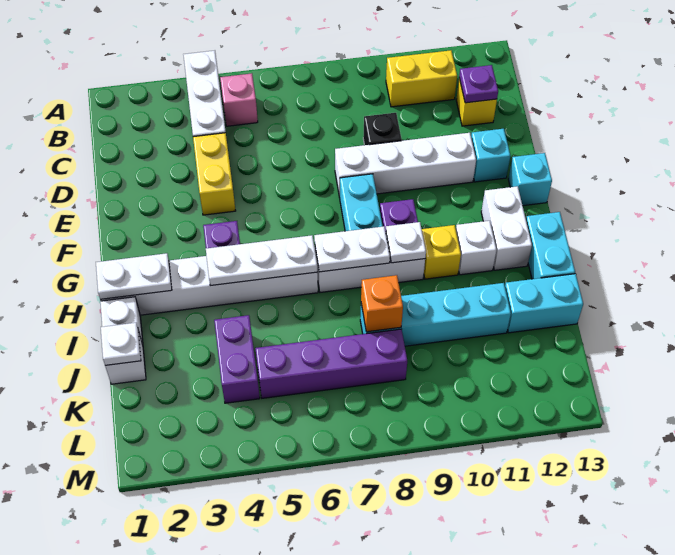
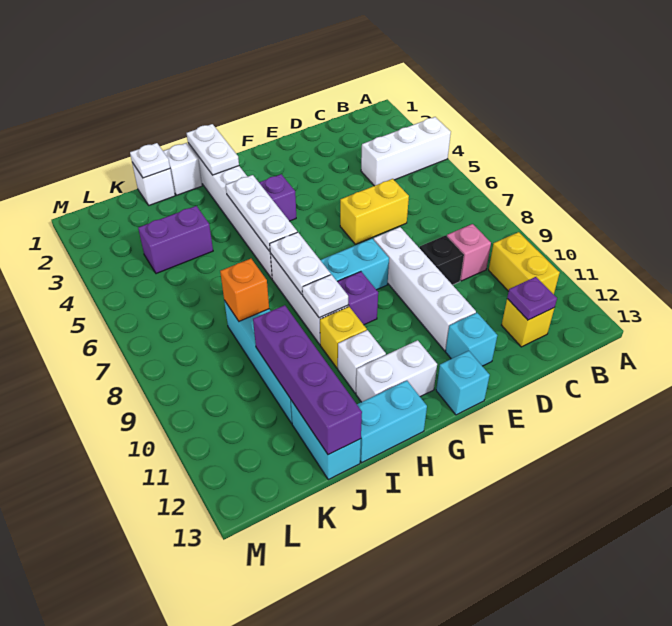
pink brick B5 level 1 -> pink brick C9 level 1
yellow brick D4:E4 level 1 -> yellow brick D6:E6 level 1
purple brick K5:K8 level 1 -> purple brick J10:J13 level 2

